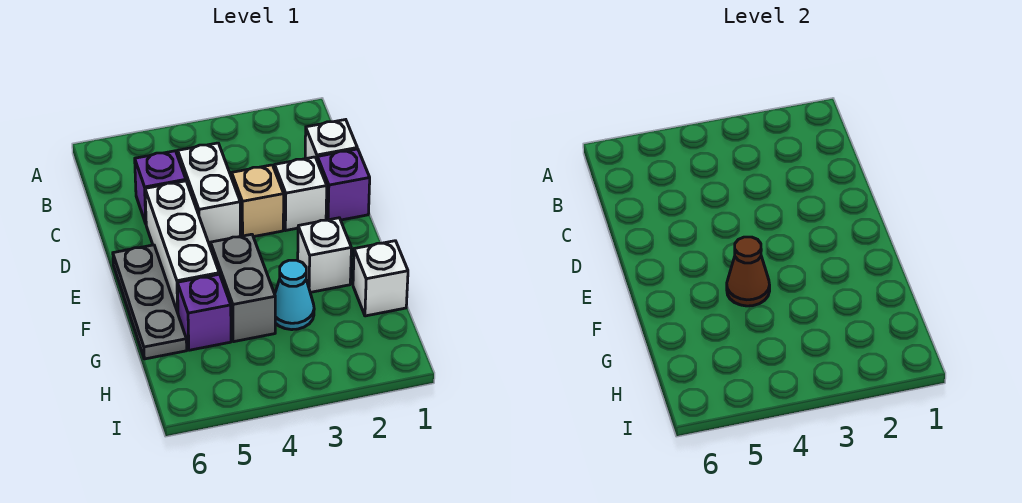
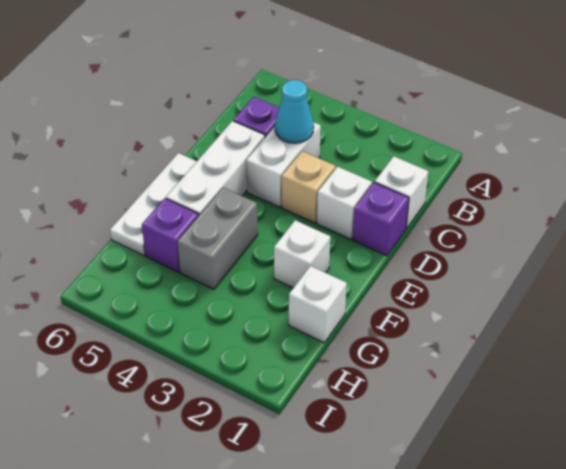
grey plate E6:G6 level 1 -> white plate E6:G6 level 1
brown cone F4 level 2 -> none
cyan cone G3 level 1 -> cyan cone C4 level 2

